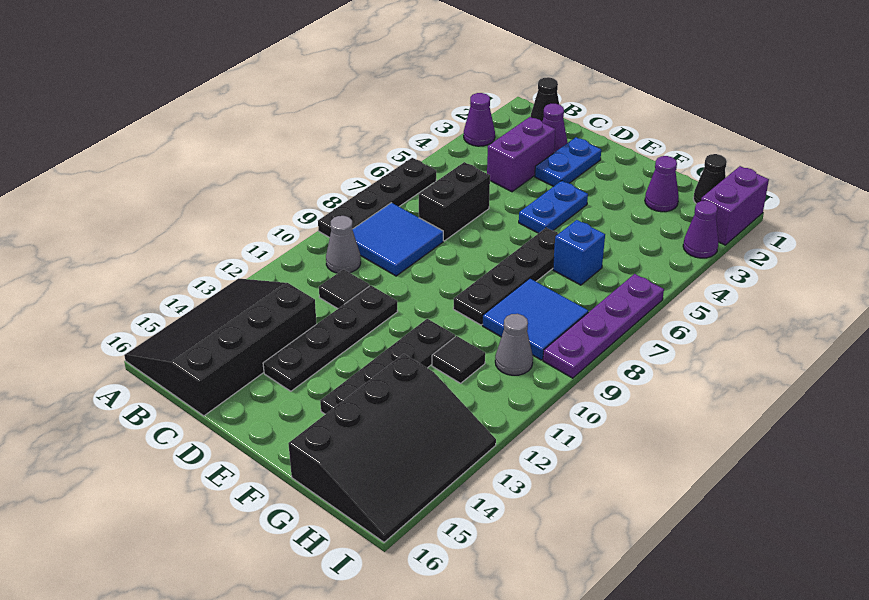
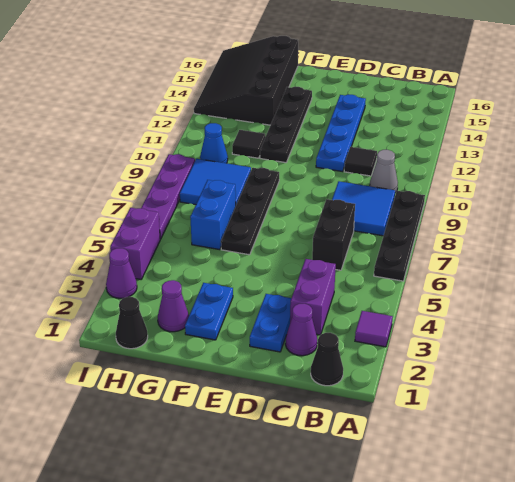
purple cone A3 level 1 -> purple tile A3 level 1
black slope A13:C16 level 1 top C -> none
black plate D11:D14 level 1 -> blue plate D11:D14 level 1
blue plate E4:E5 level 1 -> blue plate F2:F3 level 1
blue brick G6 level 1 -> blue brick G6:G7 level 1
grey cone H10 level 1 -> blue cone H10 level 1
purple brick I1:I2 level 1 -> purple brick I4:I5 level 1

